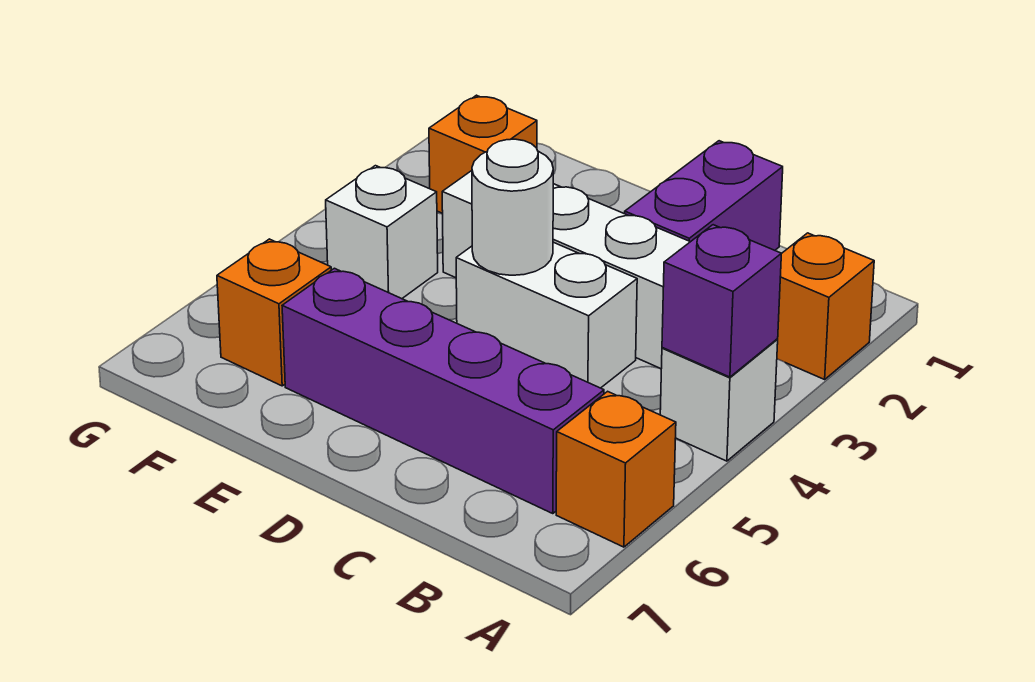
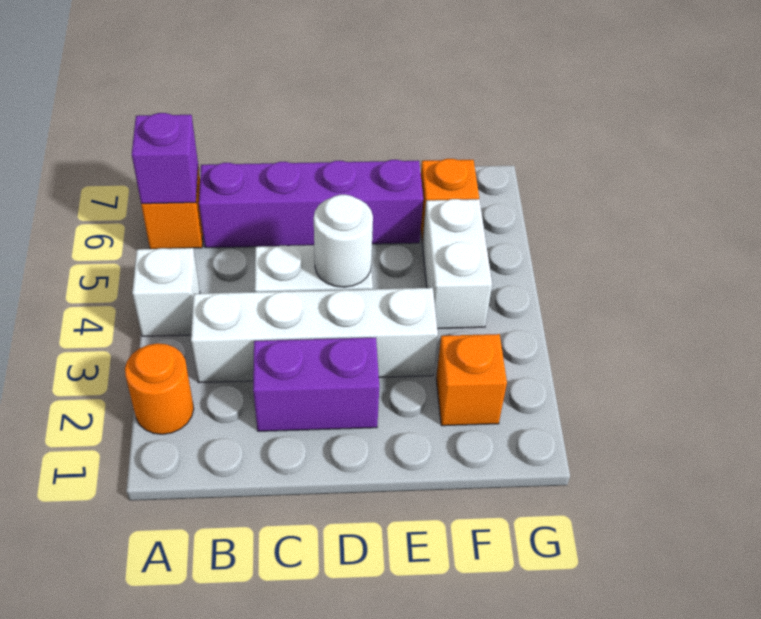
orange brick A2 level 1 -> orange round brick A2 level 1
purple brick A4 level 2 -> purple brick A6 level 2
purple brick C1:C2 level 1 -> purple brick C2:D2 level 1
white brick F4 level 1 -> white brick F4:F5 level 1

